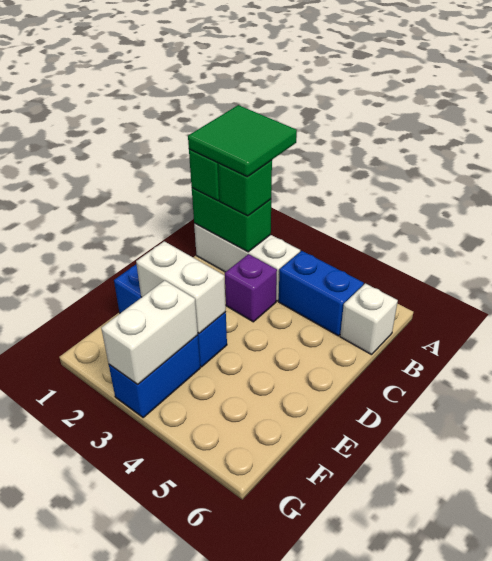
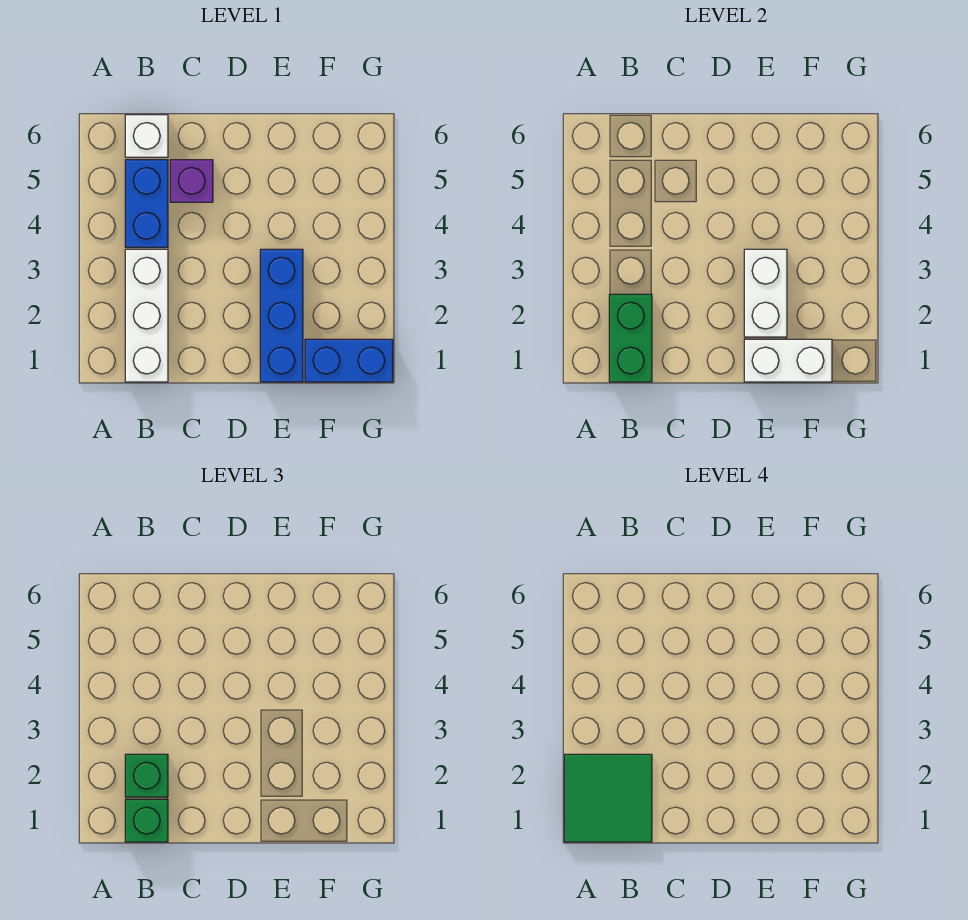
purple brick C3 level 1 -> purple brick C5 level 1
blue brick F3:G3 level 1 -> blue brick F1:G1 level 1
white brick F3:G3 level 2 -> white brick E1:F1 level 2

